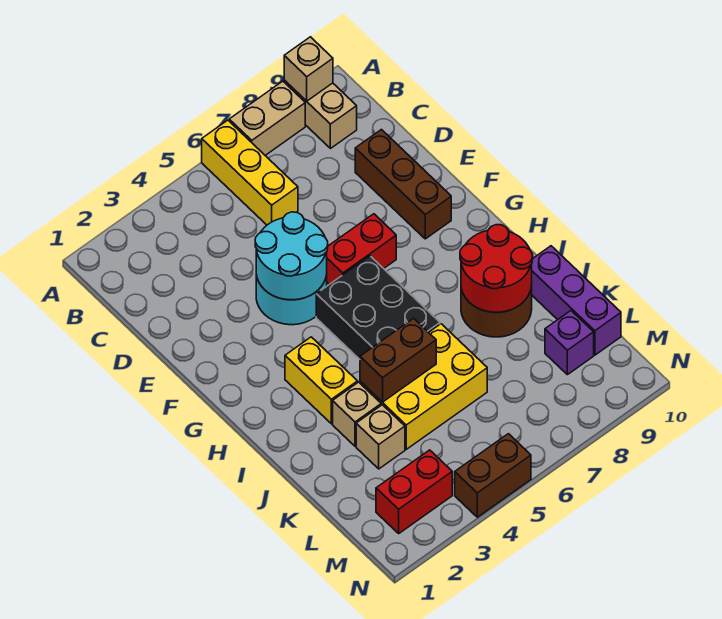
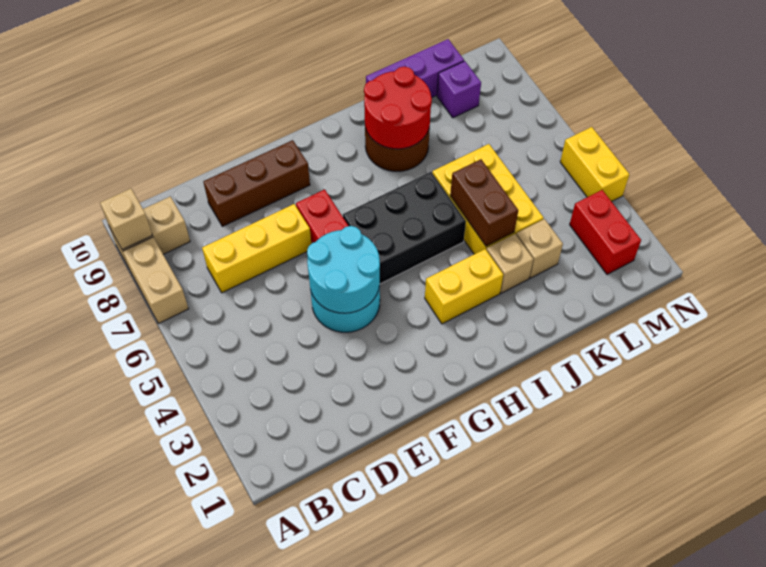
yellow brick A6:C6 level 1 -> yellow brick C7:E7 level 1
brown brick N4:N5 level 1 -> yellow brick N4:N5 level 1

